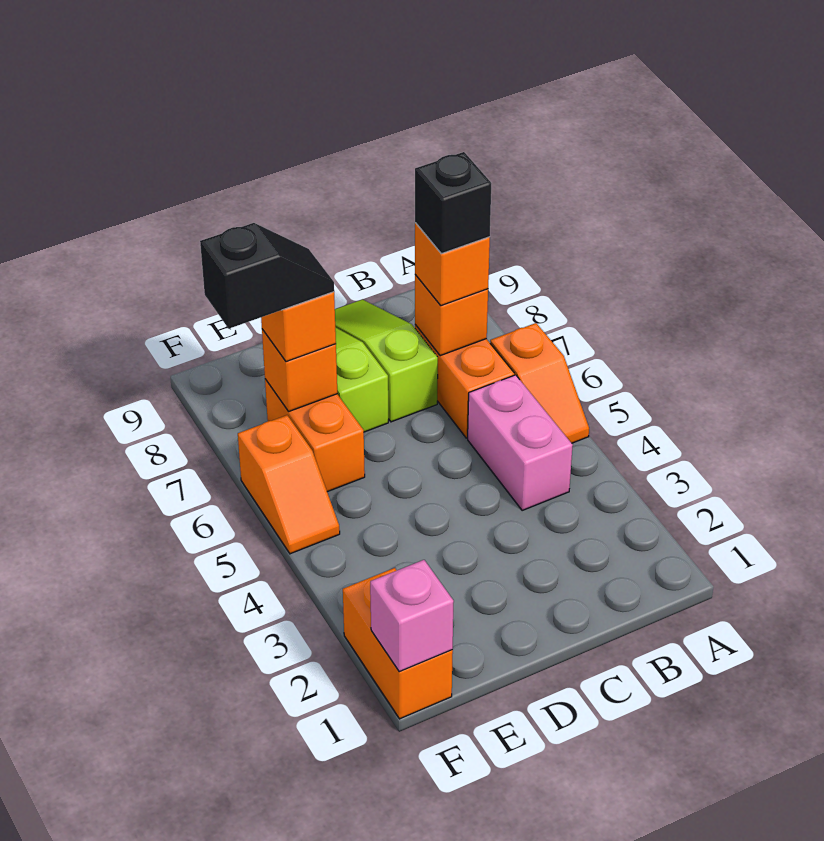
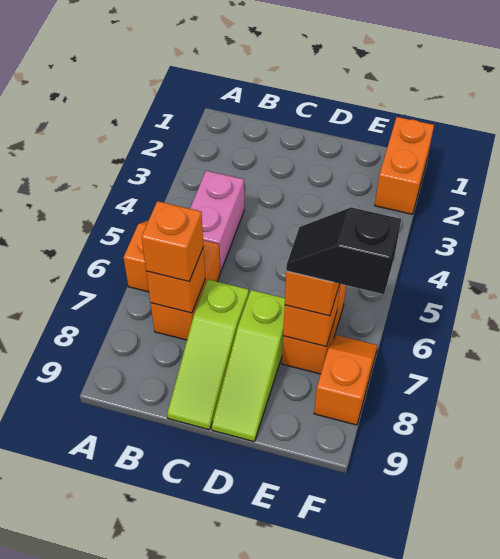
black brick B7 level 4 -> none
pink brick F1 level 2 -> none
orange slope F5:F6 level 1 top 6 -> orange slope F7:F8 level 1 top 8

